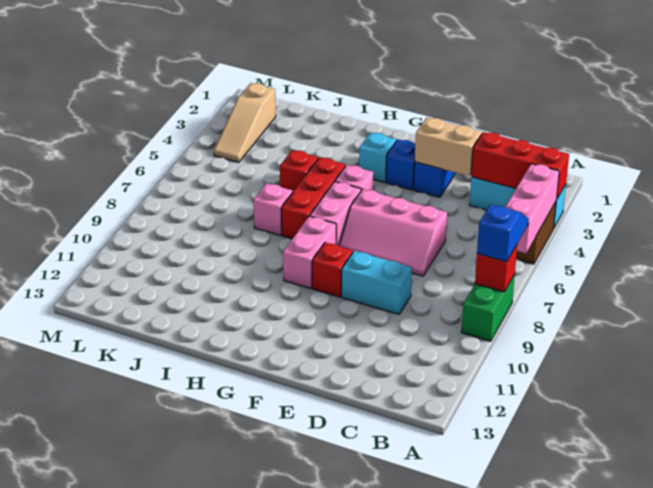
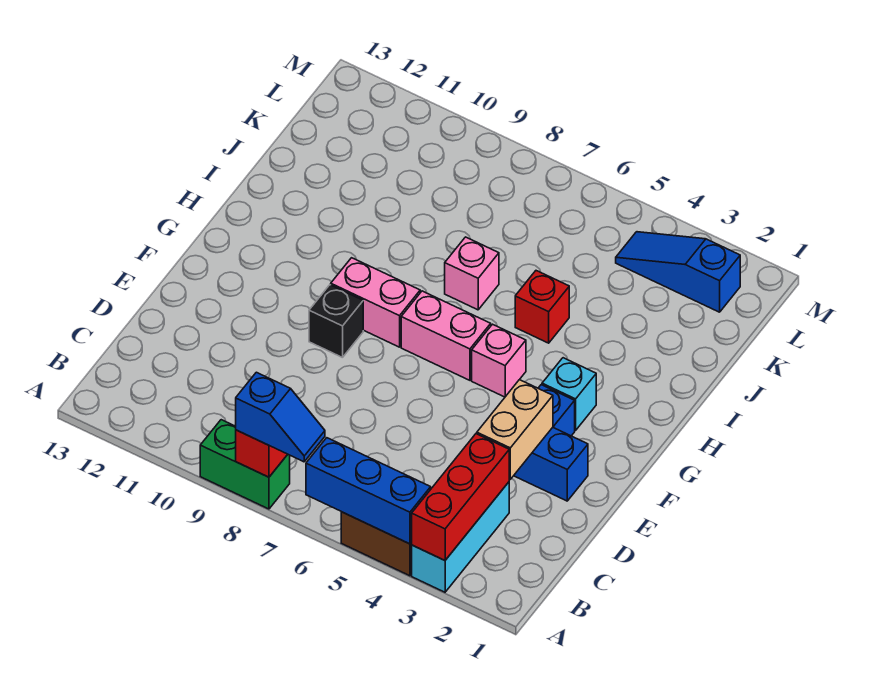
pink brick A4:A6 level 2 -> blue brick A4:A6 level 2
pink slope D6:F7 level 1 top 6 -> none
cyan brick D9:E9 level 1 -> none
red brick F9 level 1 -> black brick F9 level 1
red brick H5:H7 level 1 -> none
tan slope L2:L4 level 1 top 2 -> blue slope L2:L4 level 1 top 2

